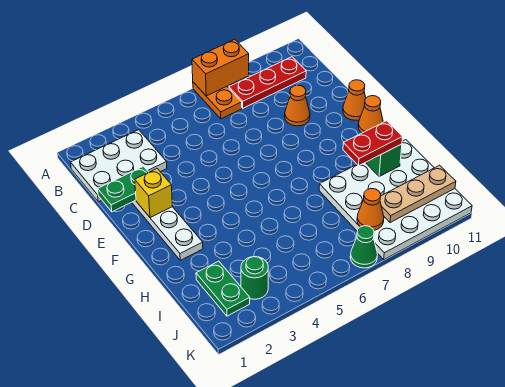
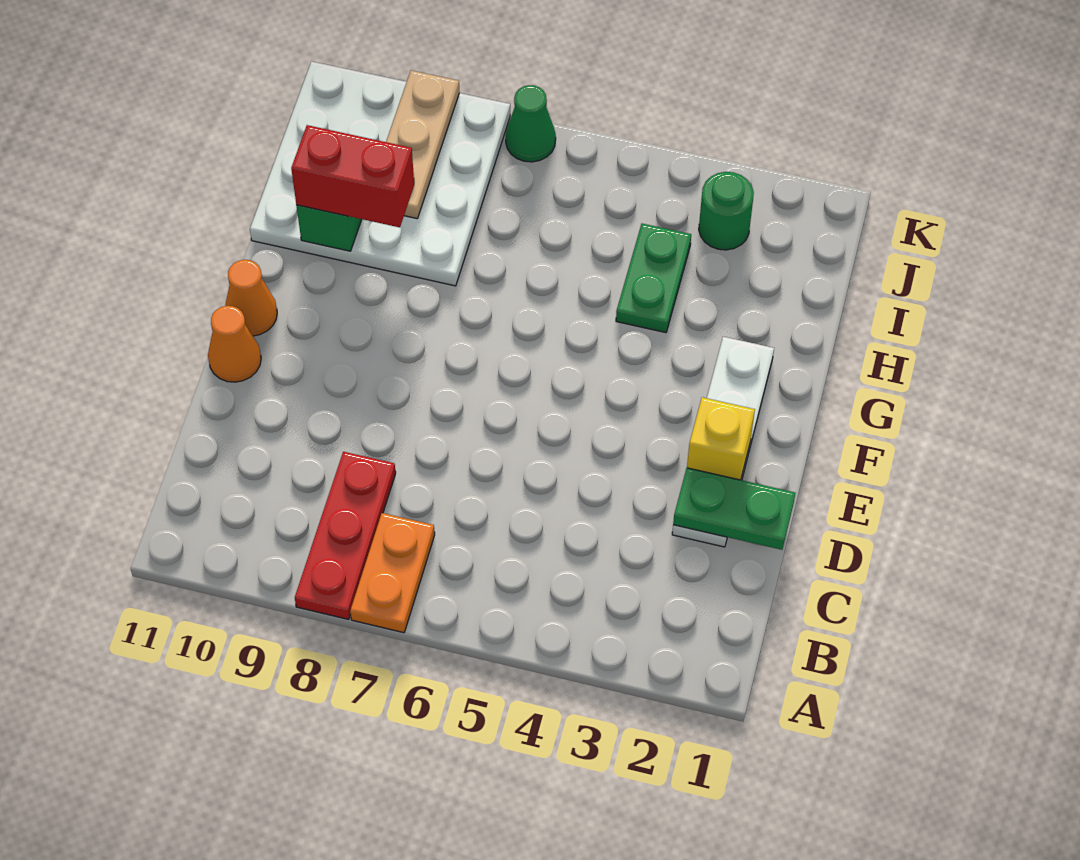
orange brick A7:A8 level 2 -> none
white plate B1:C3 level 1 -> none
red plate B8:B10 level 1 -> red plate A8:C8 level 1
orange cone D9 level 1 -> none
red plate H9:H10 level 3 -> red brick H9:H10 level 3
green plate I2:J2 level 1 -> green plate H4:I4 level 1
orange cone J8 level 2 -> none
tan plate J9:J11 level 2 -> tan plate I9:K9 level 2

